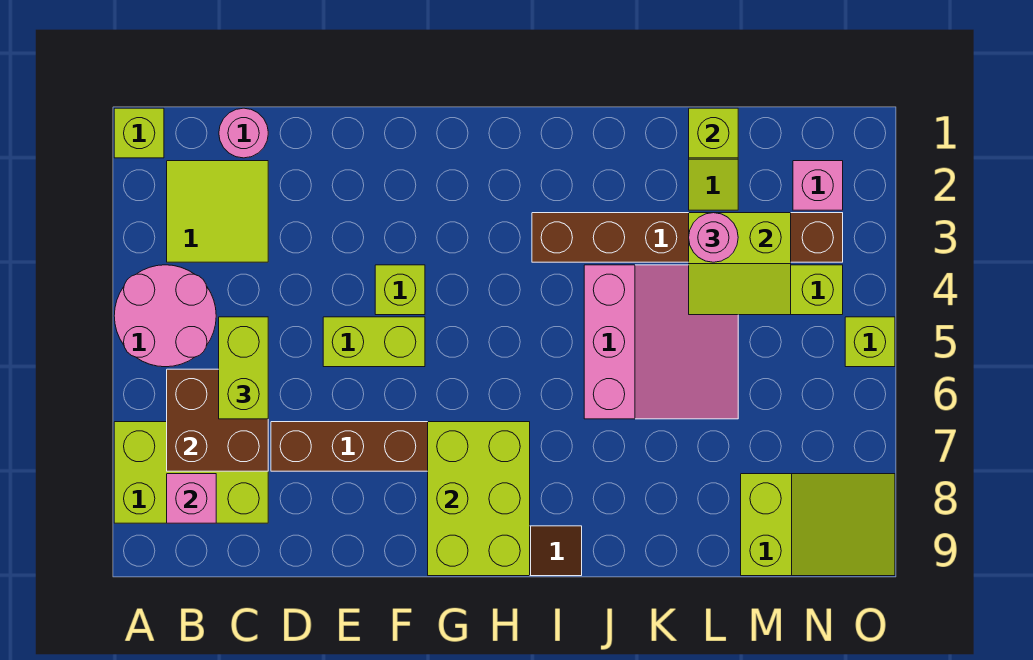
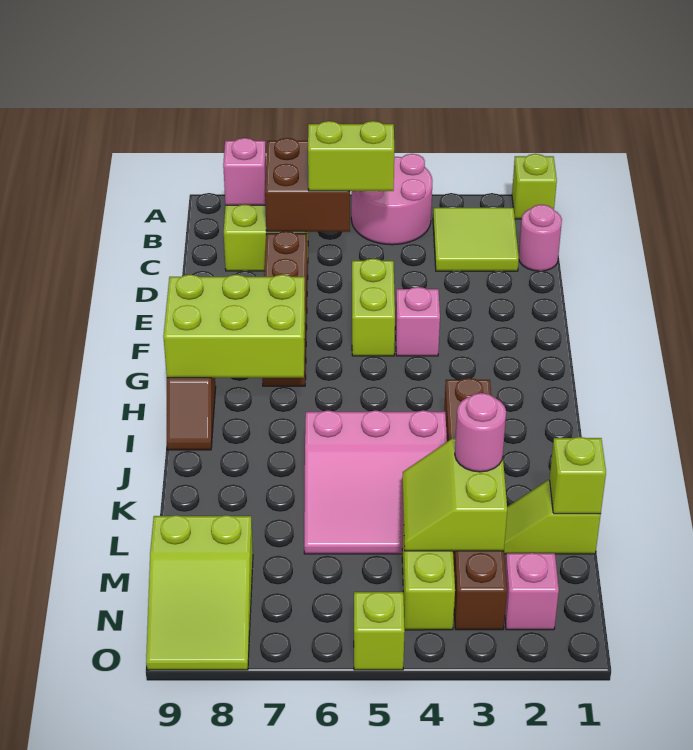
lime brick F4 level 1 -> pink brick F4 level 1

